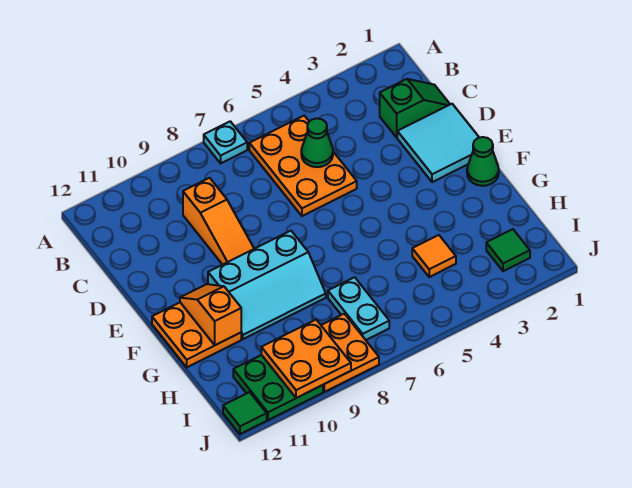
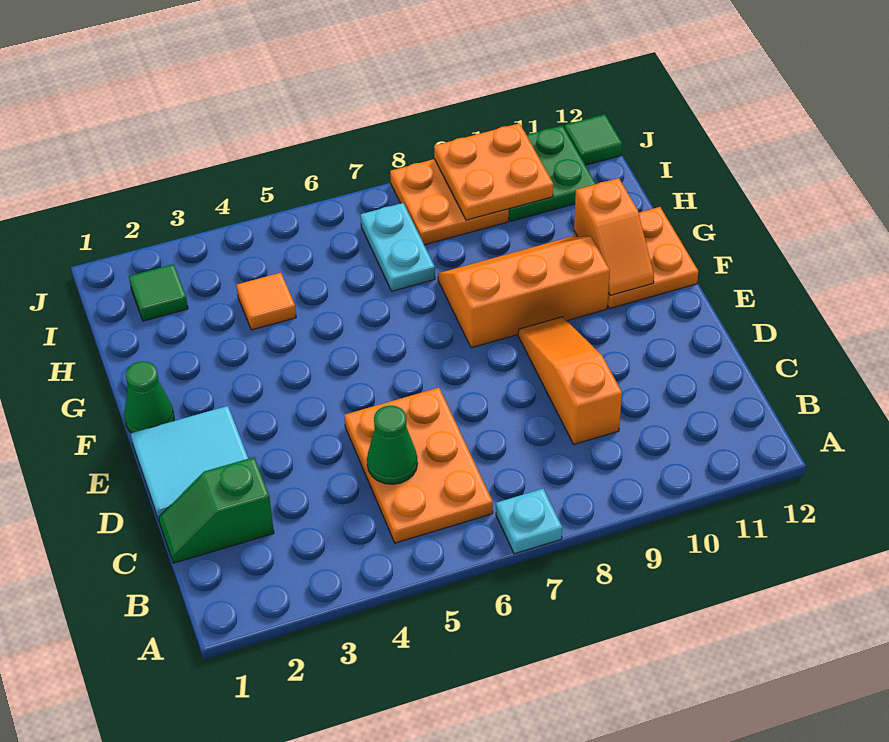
cyan slope F8:G10 level 1 top F -> orange slope F8:G10 level 1 top F

